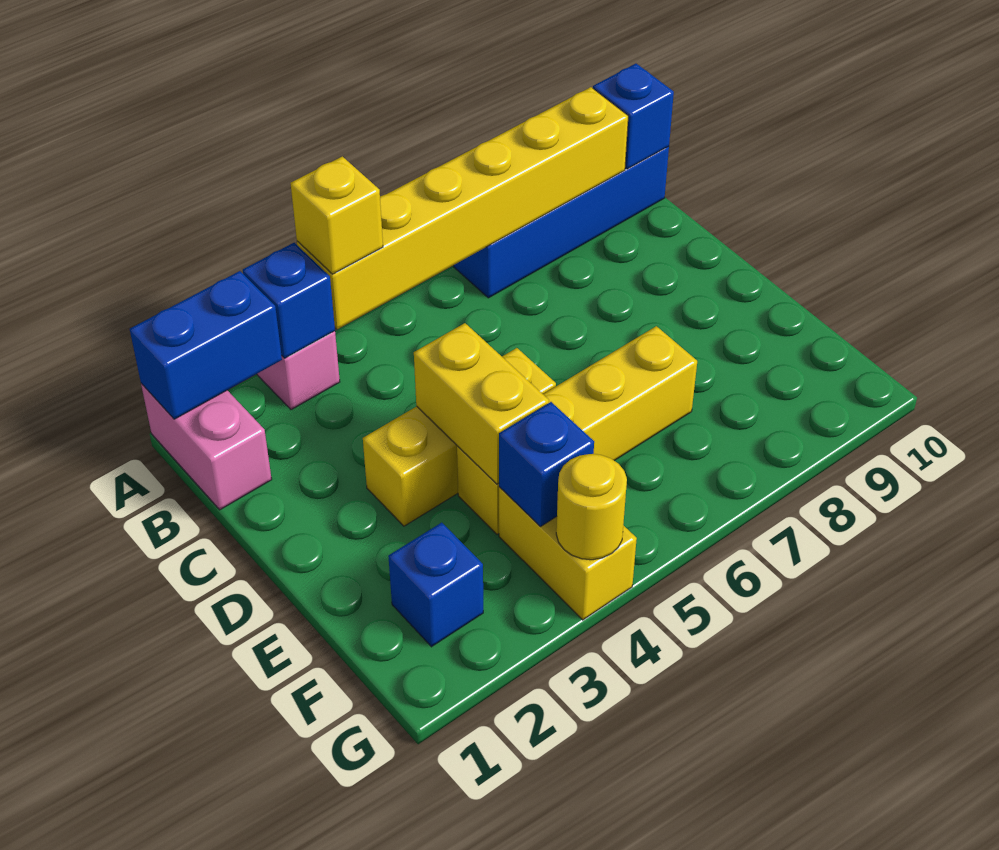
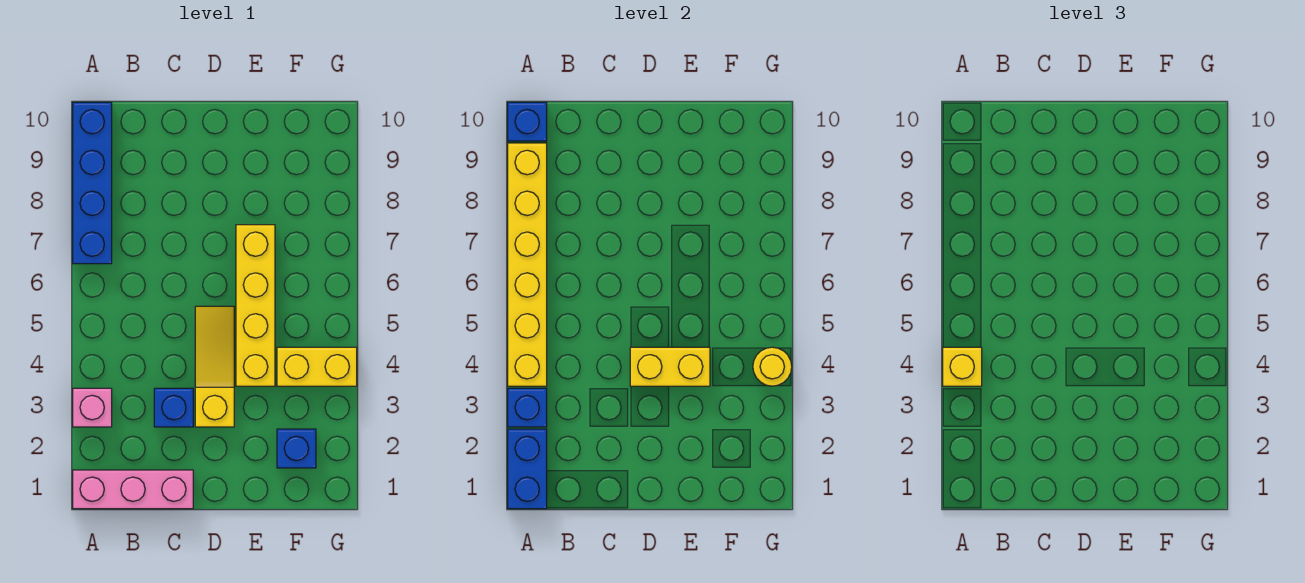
pink brick A1:B1 level 1 -> pink brick A1:C1 level 1
yellow brick D3:D5 level 1 -> yellow slope D3:D5 level 1 top 3
blue brick F4 level 2 -> blue brick C3 level 1

